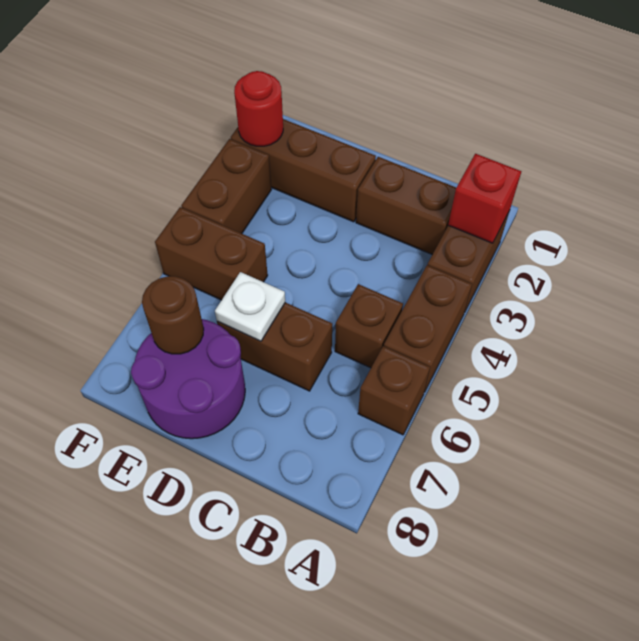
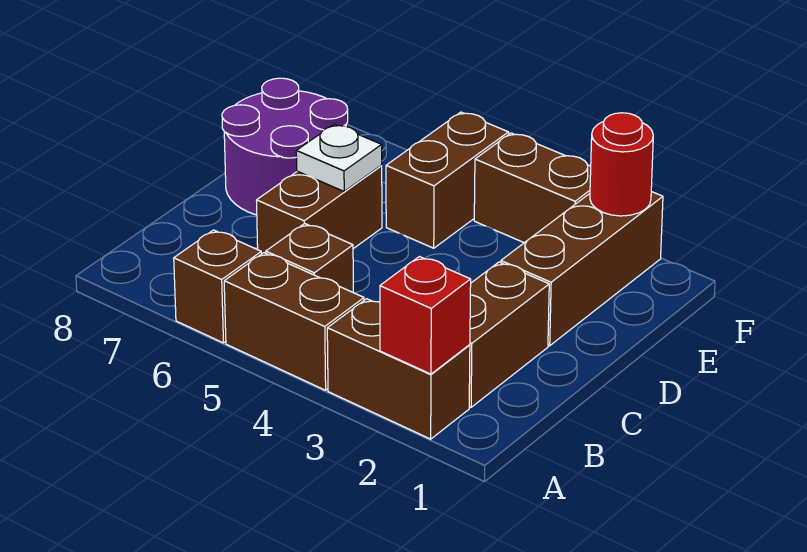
brown round brick E7 level 2 -> none

